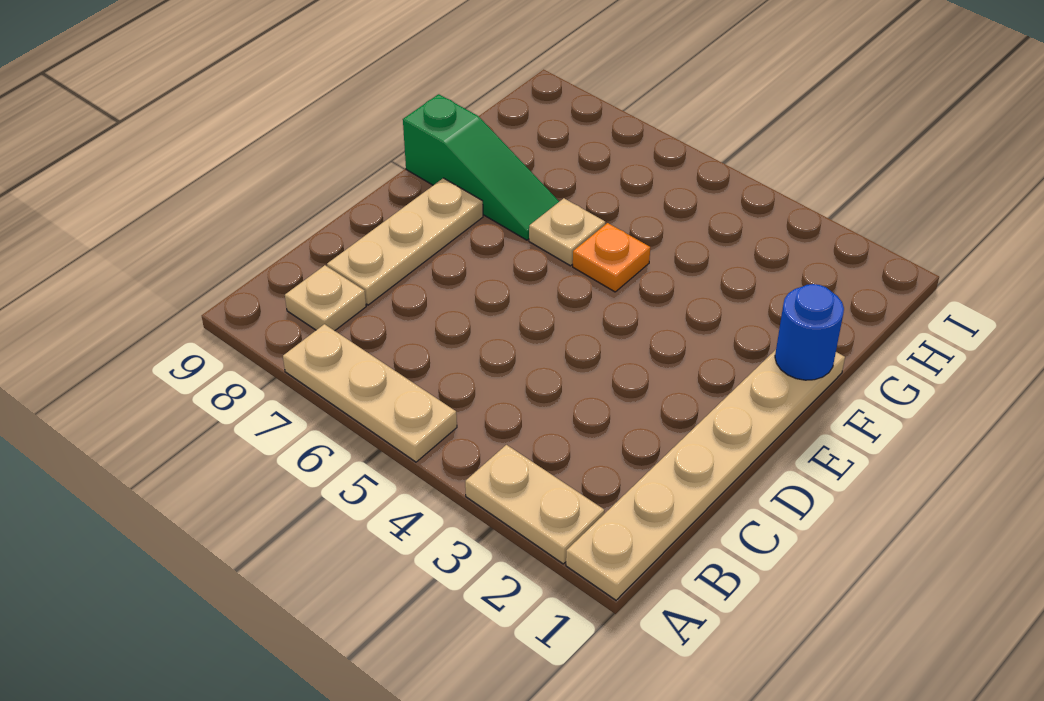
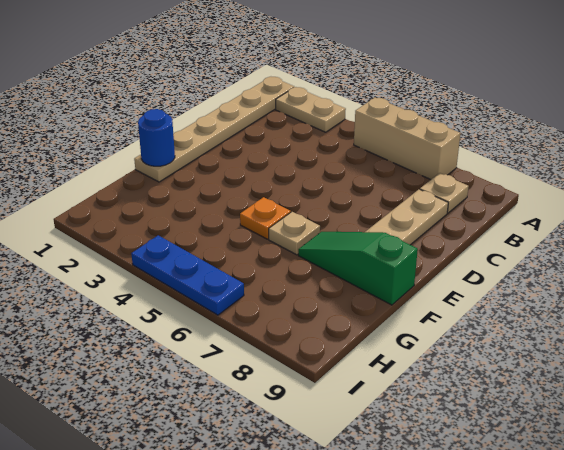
tan plate A5:A7 level 1 -> tan brick A5:A7 level 1
none -> blue plate I4:I6 level 1

